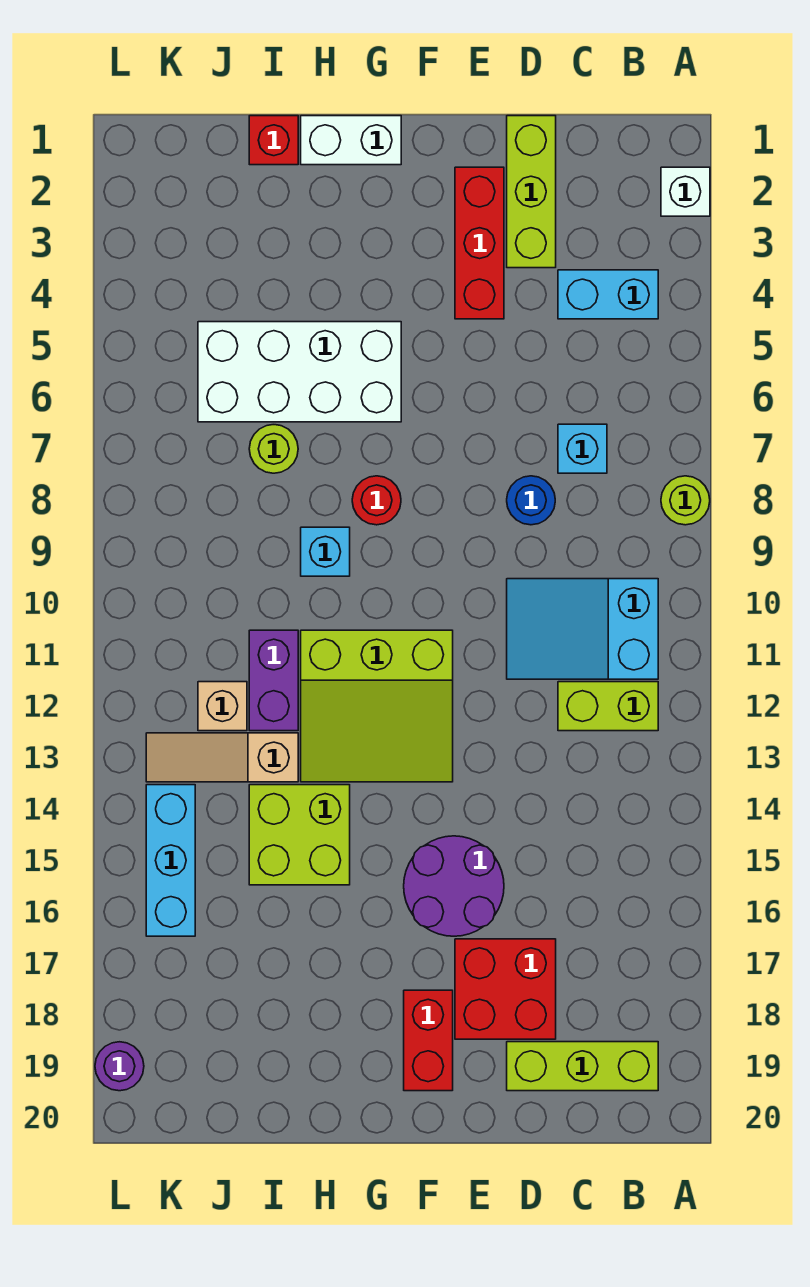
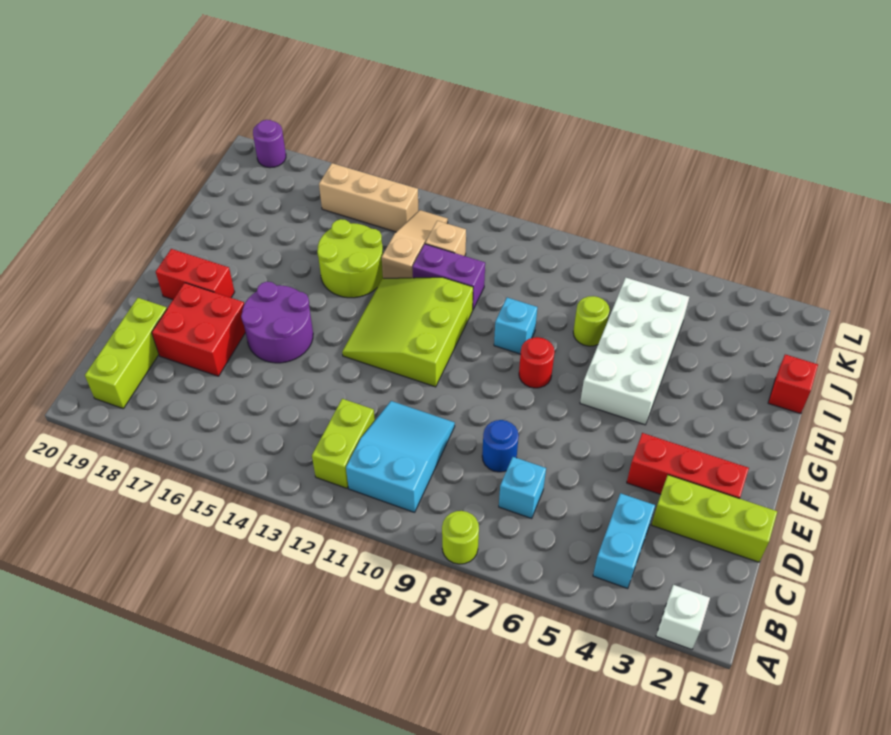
white brick G1:H1 level 1 -> none
lime brick H14:I15 level 1 -> lime round brick H14:I15 level 1
cyan brick K14:K16 level 1 -> tan brick K14:K16 level 1

